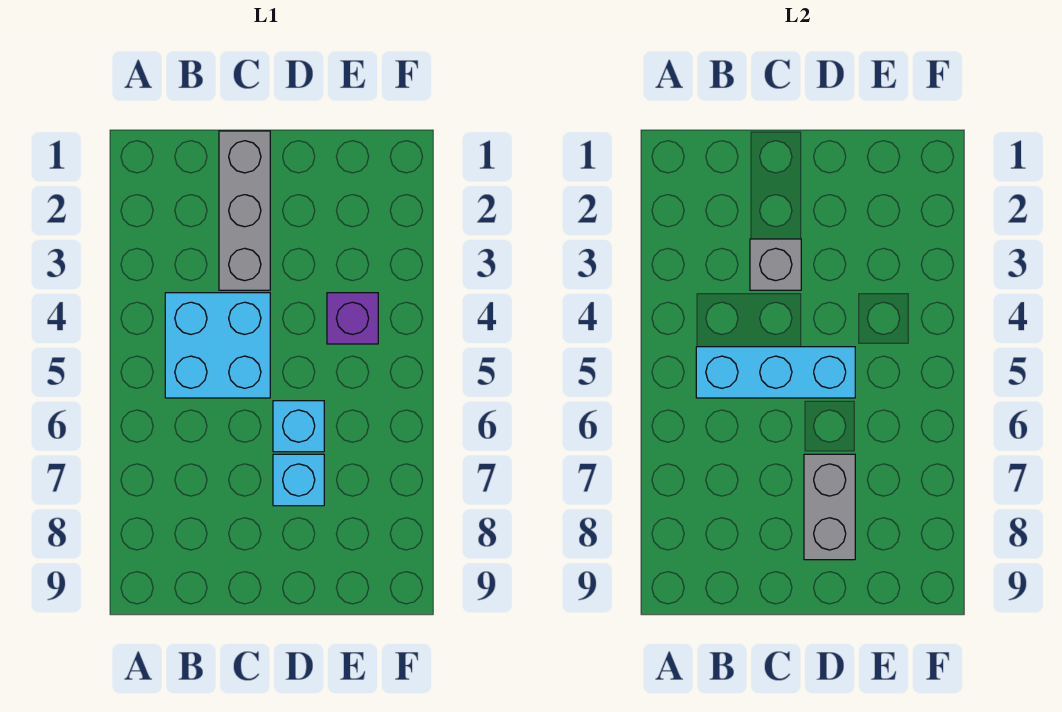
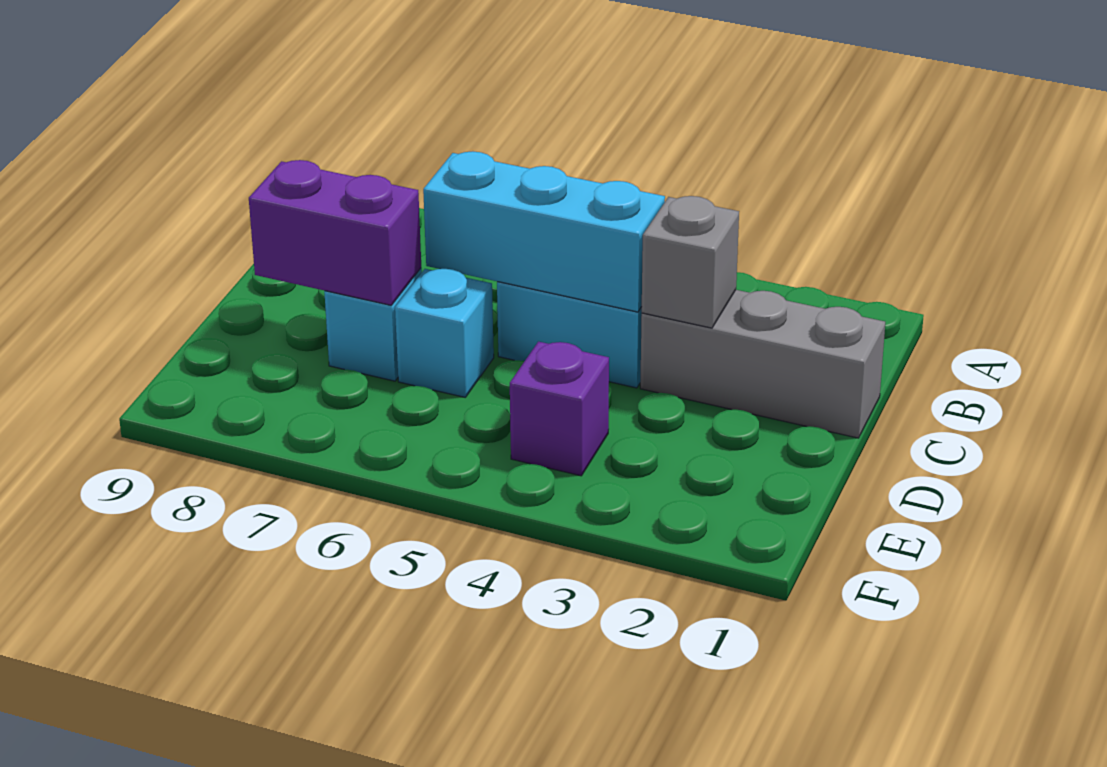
cyan brick B5:D5 level 2 -> cyan brick C4:C6 level 2
grey brick D7:D8 level 2 -> purple brick D7:D8 level 2

